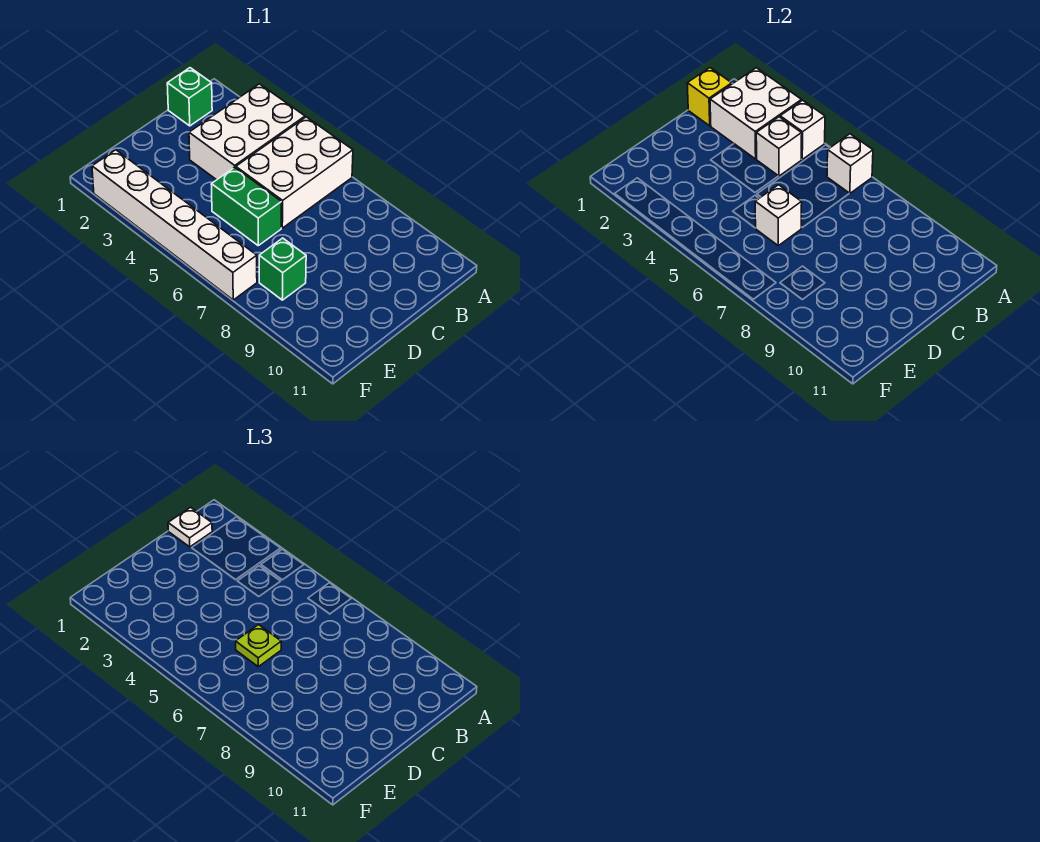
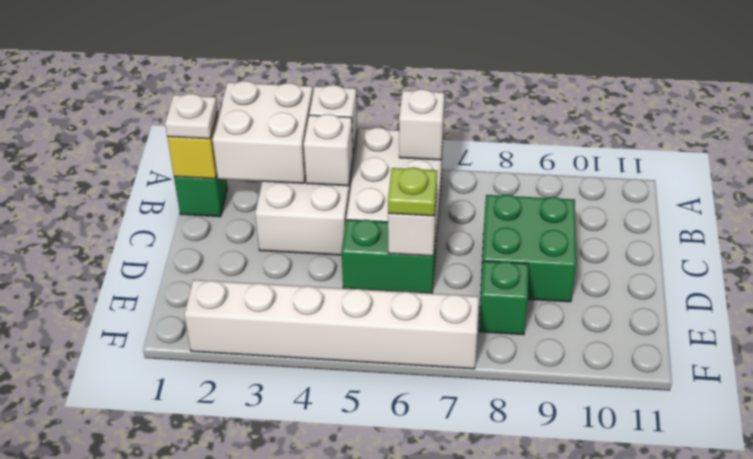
none -> green brick C8:D9 level 1

